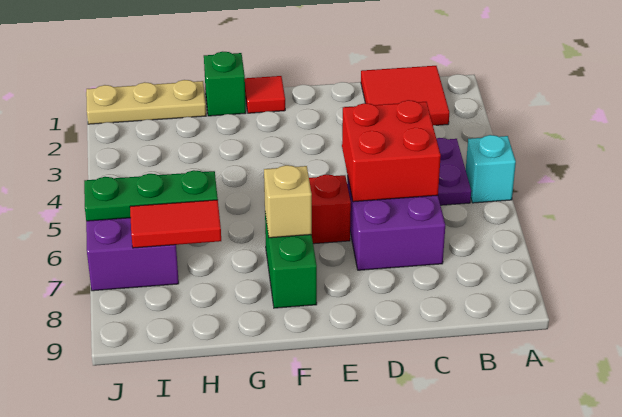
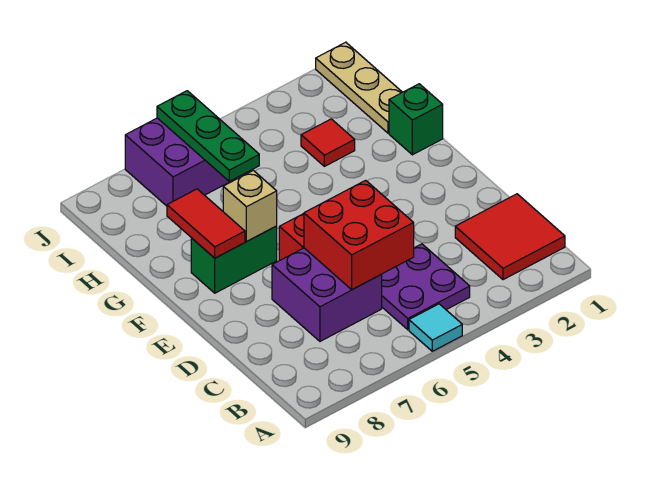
cyan brick A5 level 1 -> cyan tile A5 level 1
red tile F1 level 1 -> red tile H3 level 1
red tile H7:I7 level 2 -> red tile F8:G8 level 2

